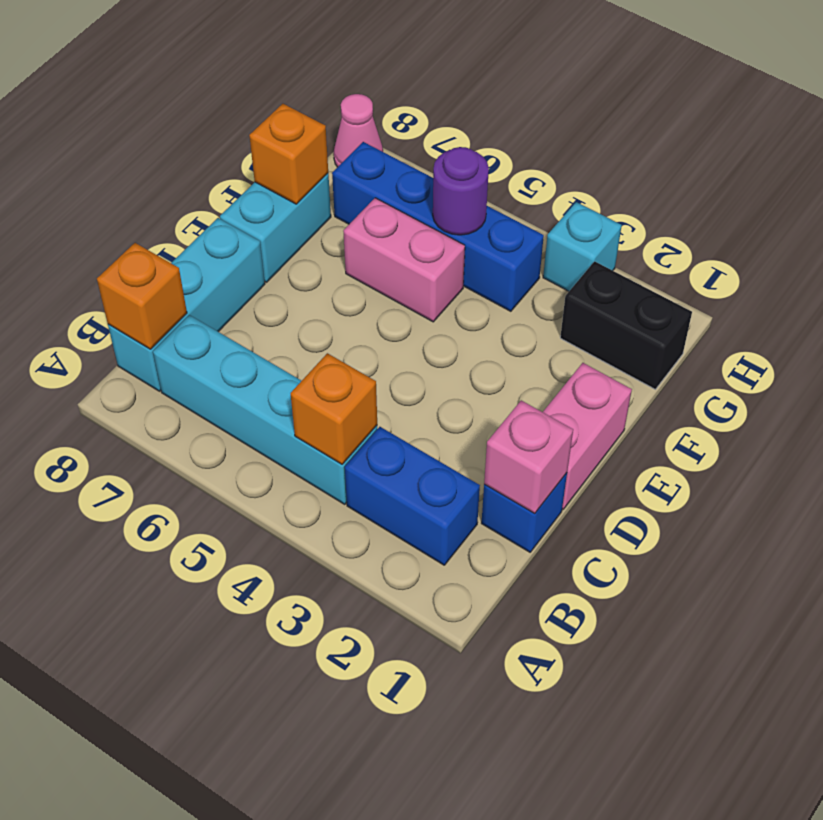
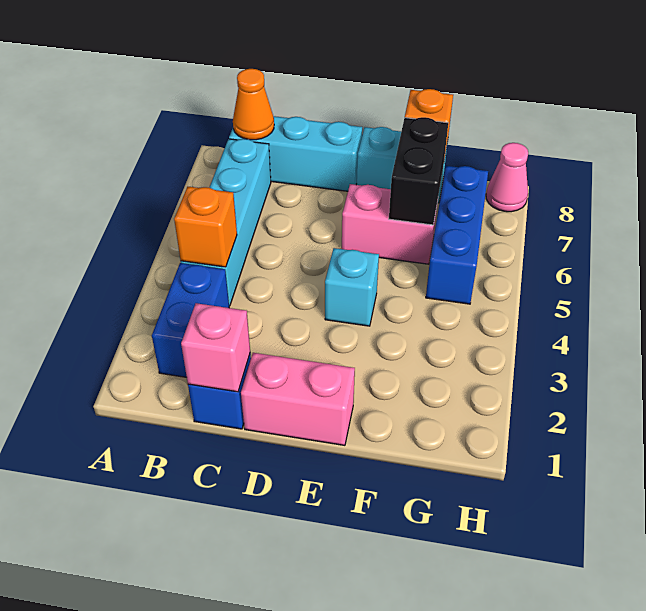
orange brick B8 level 2 -> orange cone B8 level 2
pink brick F5:F6 level 1 -> pink brick E6:F6 level 1
black brick G1:G2 level 1 -> black brick F6:F7 level 2
blue brick G4:G7 level 1 -> blue brick G5:G7 level 1
purple round brick G5 level 2 -> none
cyan brick H3 level 1 -> cyan brick E4 level 1

